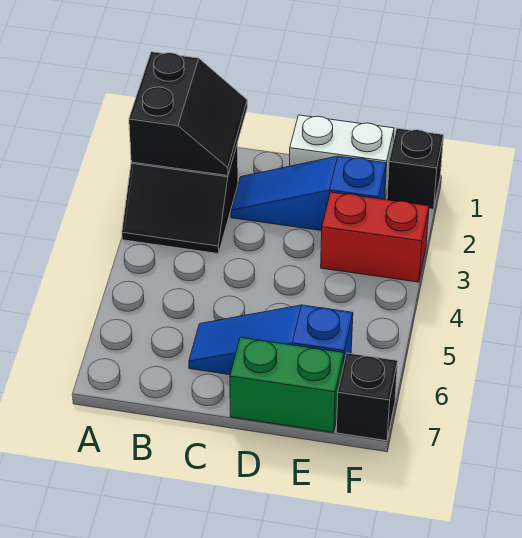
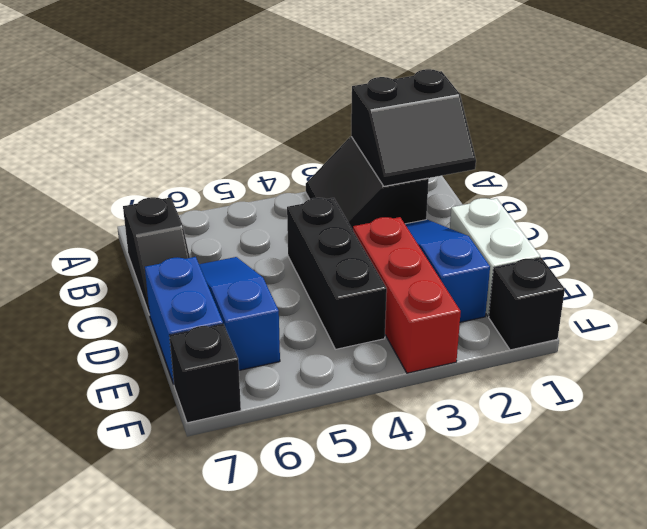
none -> black slope B7:C7 level 1 top B
none -> black brick C4:E4 level 1
green brick D7:E7 level 1 -> blue brick D7:E7 level 1
red brick E3:F3 level 1 -> red brick D3:F3 level 1

